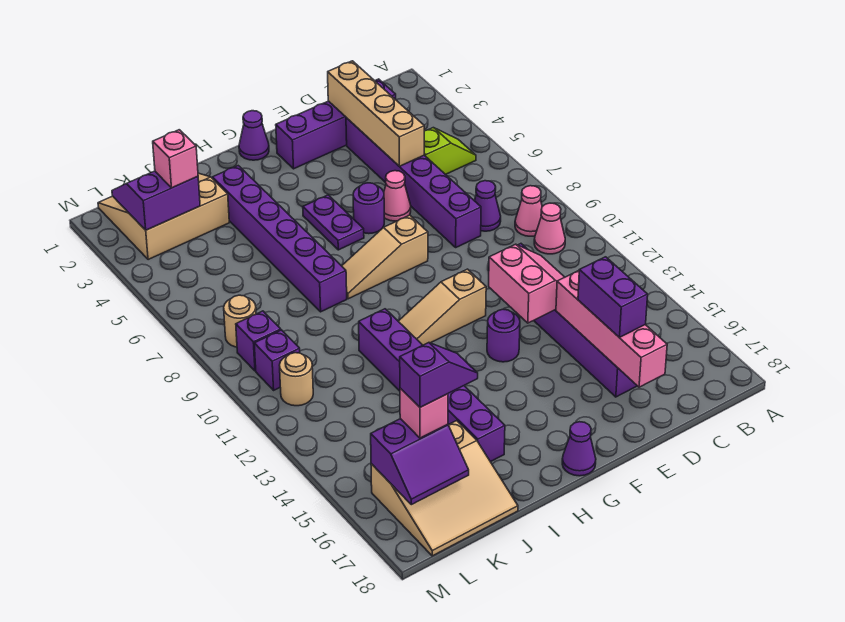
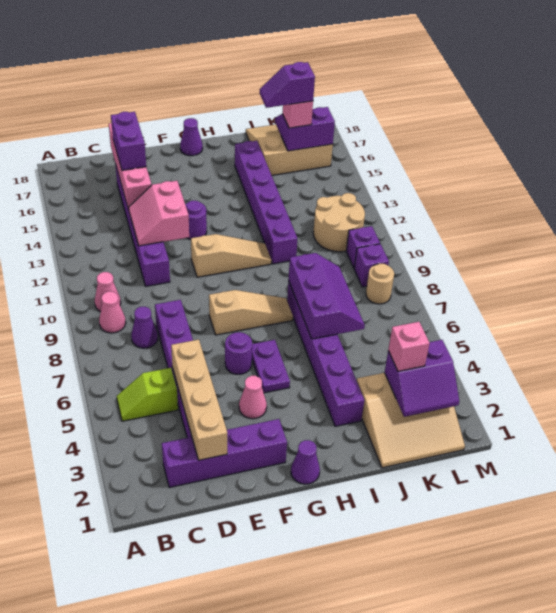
pink cone E6 level 1 -> pink cone F4 level 1
none -> purple slope I6:J8 level 2 top I
tan round brick L11 level 1 -> tan round brick K11:L12 level 1

